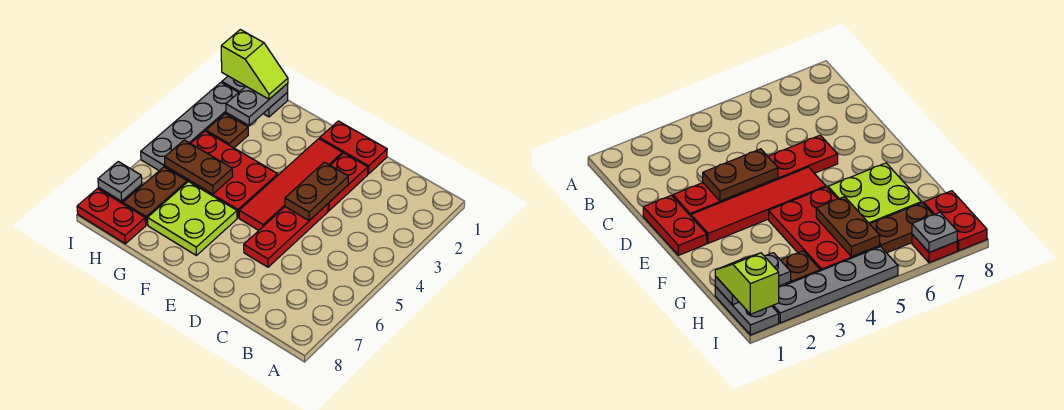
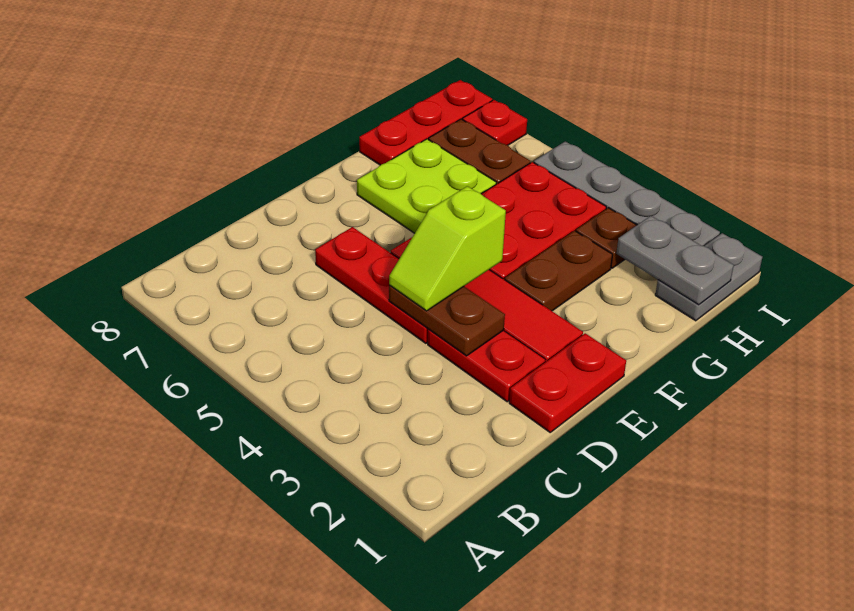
brown plate G5:H5 level 2 -> brown plate F3:G3 level 1
lime slope H1:I1 level 3 top I -> lime slope D4:E4 level 3 top E
red plate H8:I8 level 1 -> red plate G8:I8 level 1
grey plate I7 level 2 -> none

